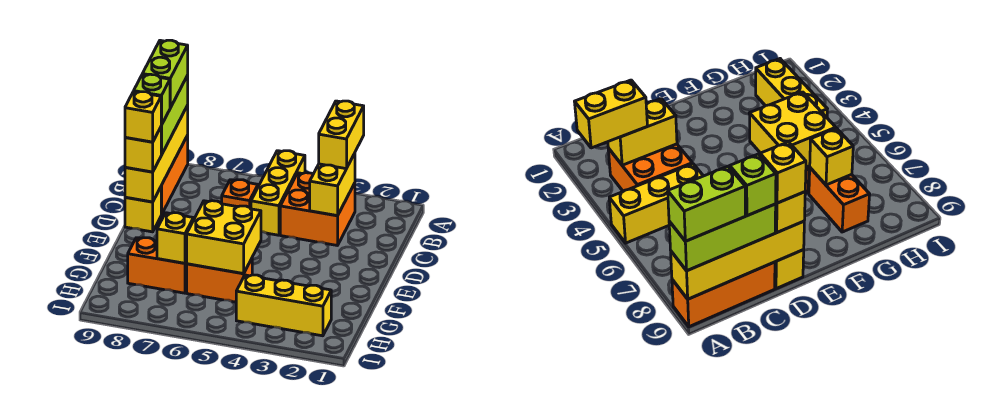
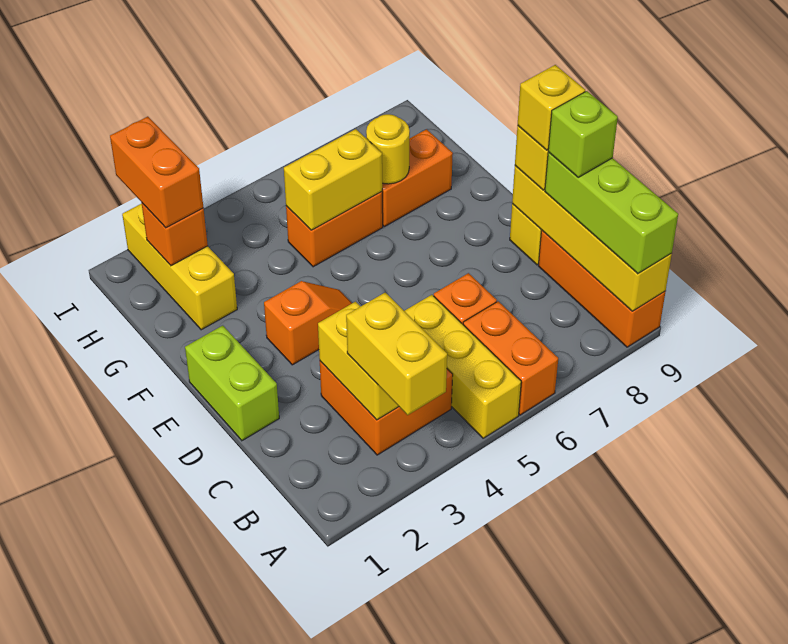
none -> orange brick A6:B6 level 1
lime brick A9:B9 level 4 -> lime brick D1:E1 level 1
none -> orange slope E3:E4 level 1 top 3
yellow brick F5:G6 level 2 -> yellow brick G5:G6 level 2
yellow brick G7 level 2 -> yellow round brick G7 level 2
yellow brick H2:H4 level 1 -> yellow brick G2:I2 level 1
none -> orange brick H2 level 2
none -> orange brick H2:I2 level 3

